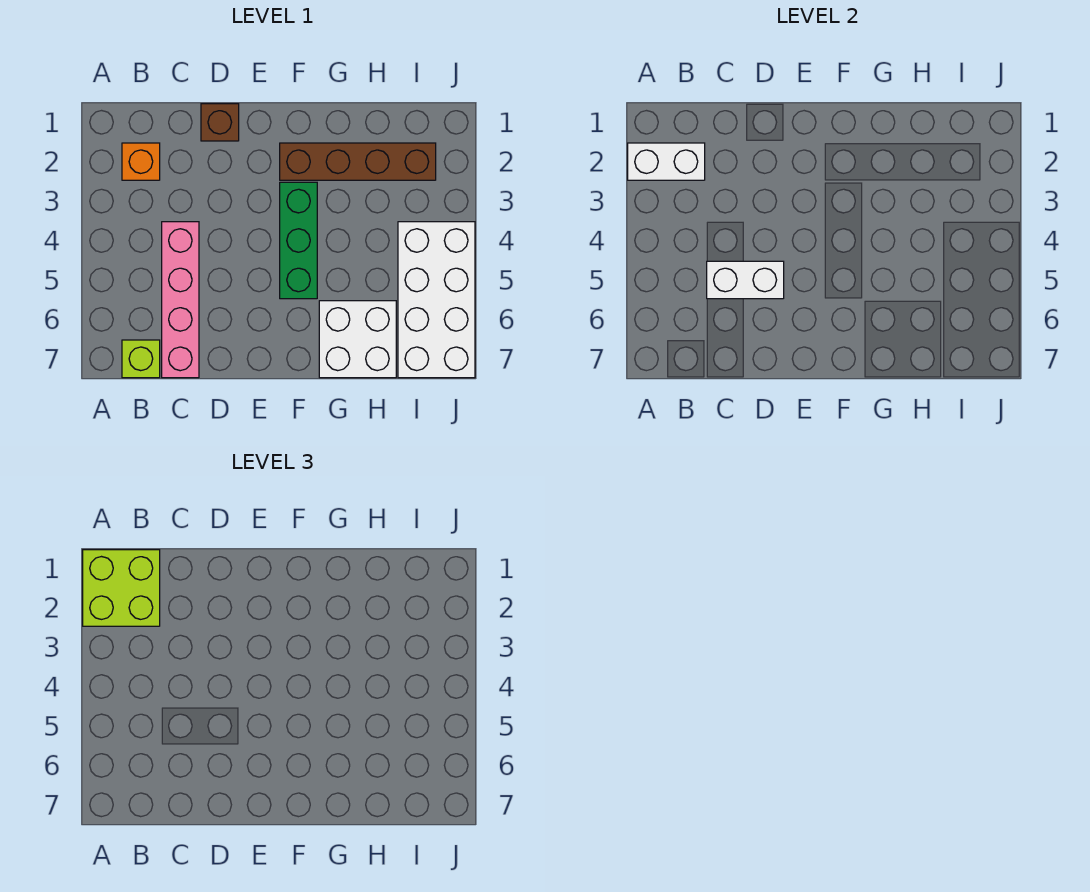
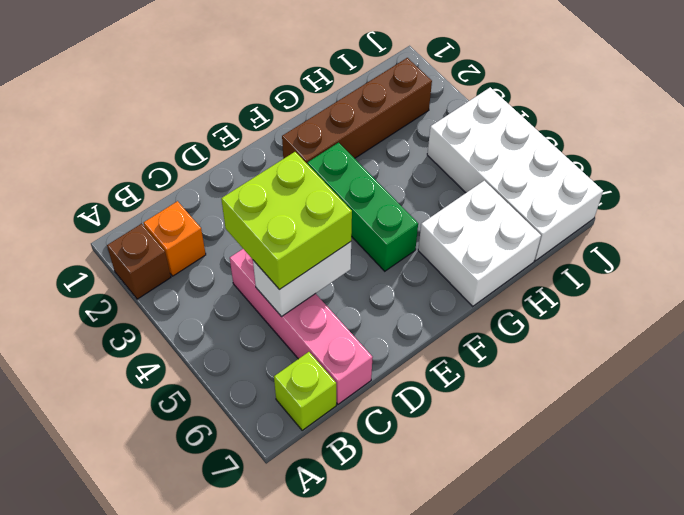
lime brick A1:B2 level 3 -> lime brick C4:D5 level 3
white brick A2:B2 level 2 -> none
brown brick D1 level 1 -> brown brick A2 level 1

